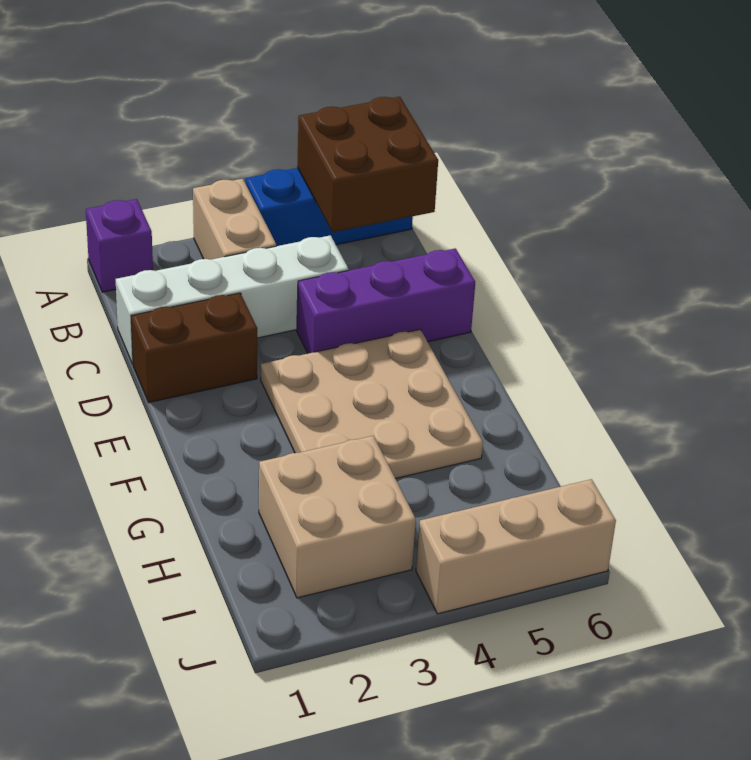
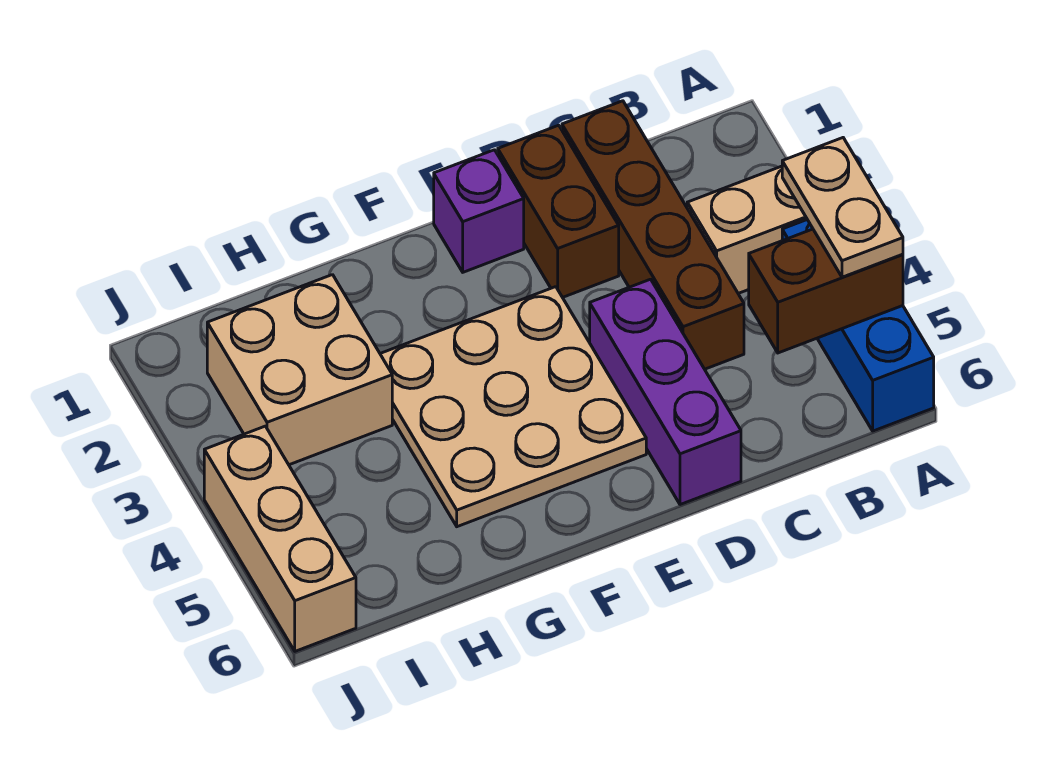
purple brick A1 level 1 -> purple brick E1 level 1
none -> tan plate A4:A5 level 3
brown brick A5:B6 level 2 -> brown brick A5:B5 level 2
white brick C1:C4 level 1 -> brown brick C1:C4 level 1

